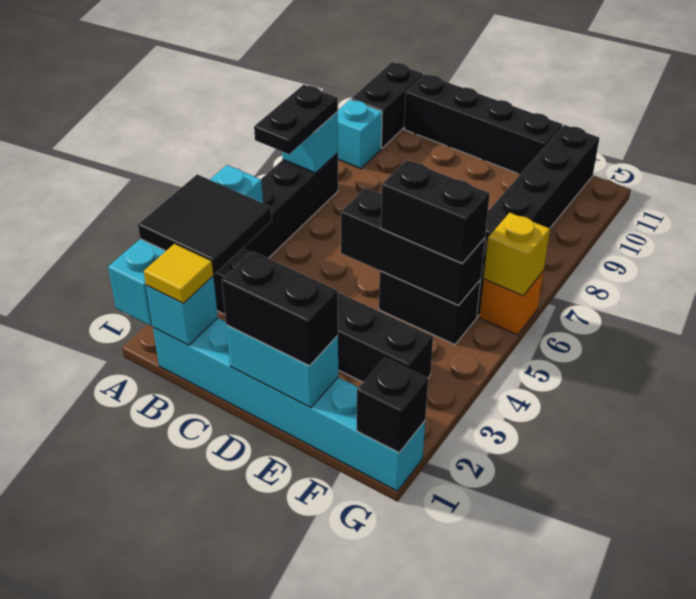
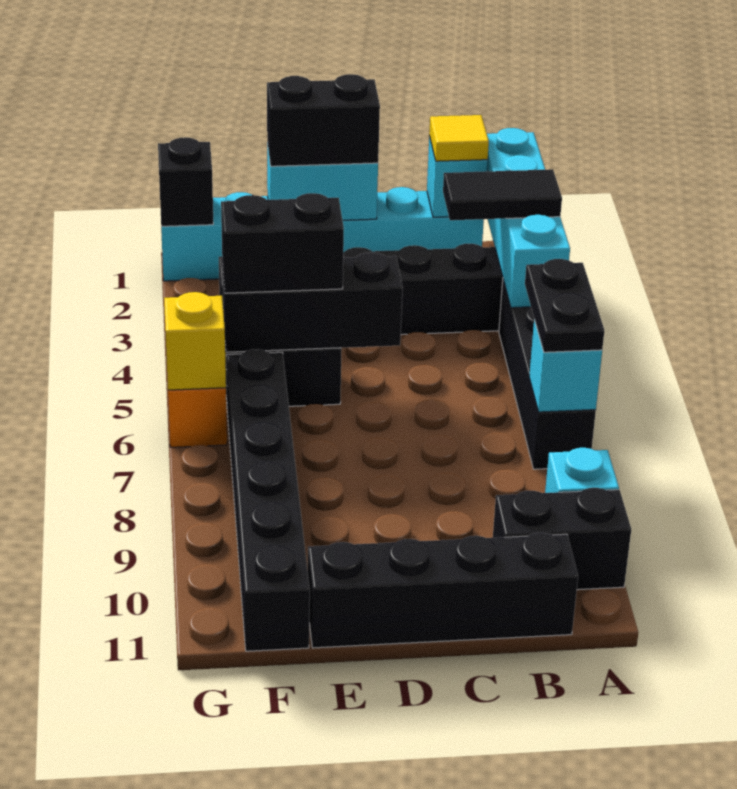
black tile A2:B3 level 3 -> black tile A3:B3 level 3
black brick A10:A11 level 1 -> black brick A10:B10 level 1

